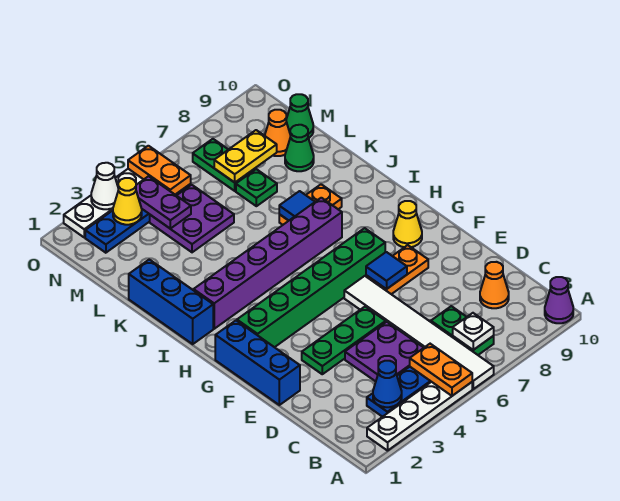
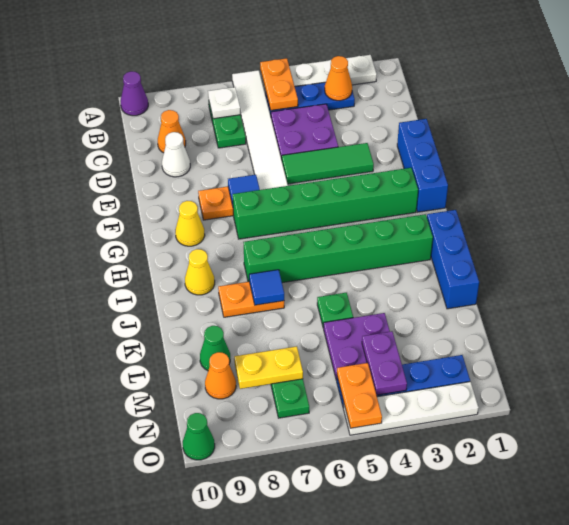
blue cone B3 level 2 -> orange cone B3 level 2
green plate E3:E5 level 1 -> green tile E3:E5 level 1
purple brick I2:I7 level 1 -> green brick I2:I7 level 1
green plate L7 level 1 -> green plate K5 level 1
green cone M10 level 1 -> green cone O10 level 1
yellow cone N3 level 2 -> yellow cone I9 level 1
white cone O3 level 2 -> white cone D9 level 1

